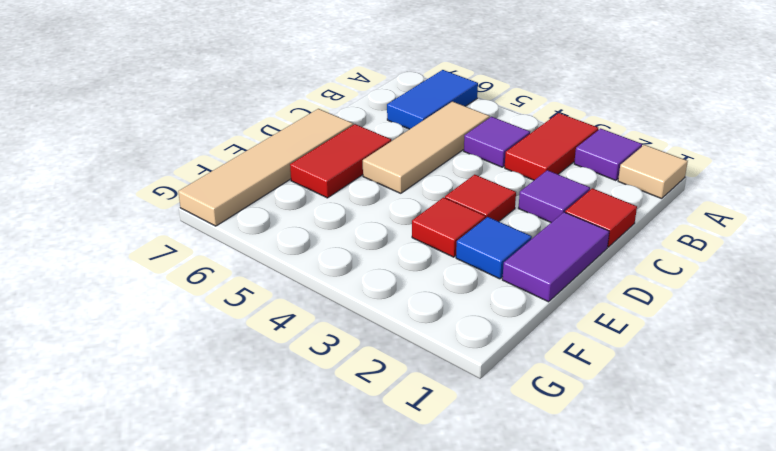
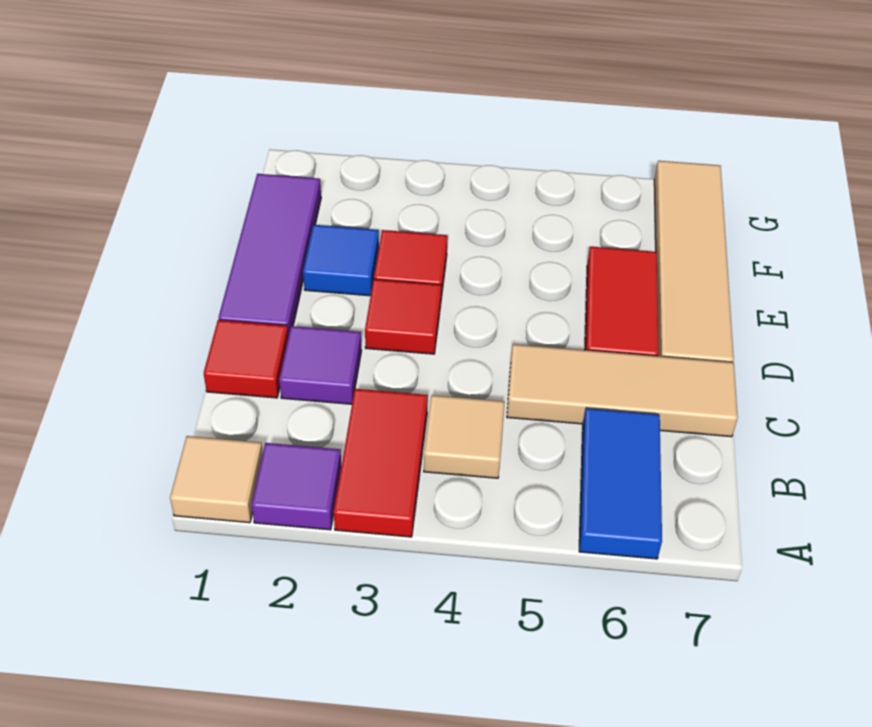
purple tile B4 level 1 -> tan tile B4 level 1
tan tile B5:D5 level 1 -> tan tile C5:C7 level 1
purple tile D1:E1 level 1 -> purple tile D1:F1 level 1

